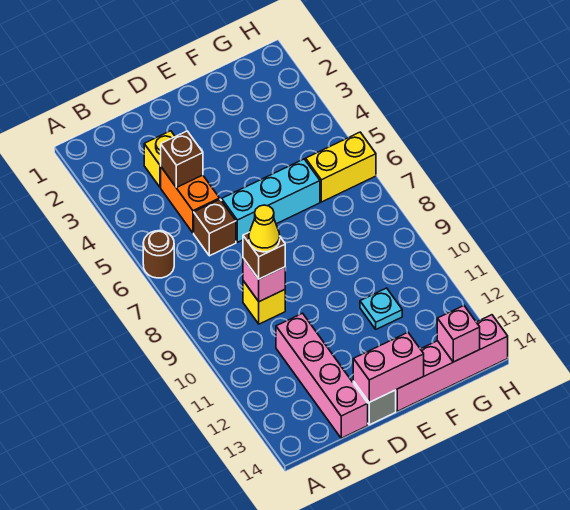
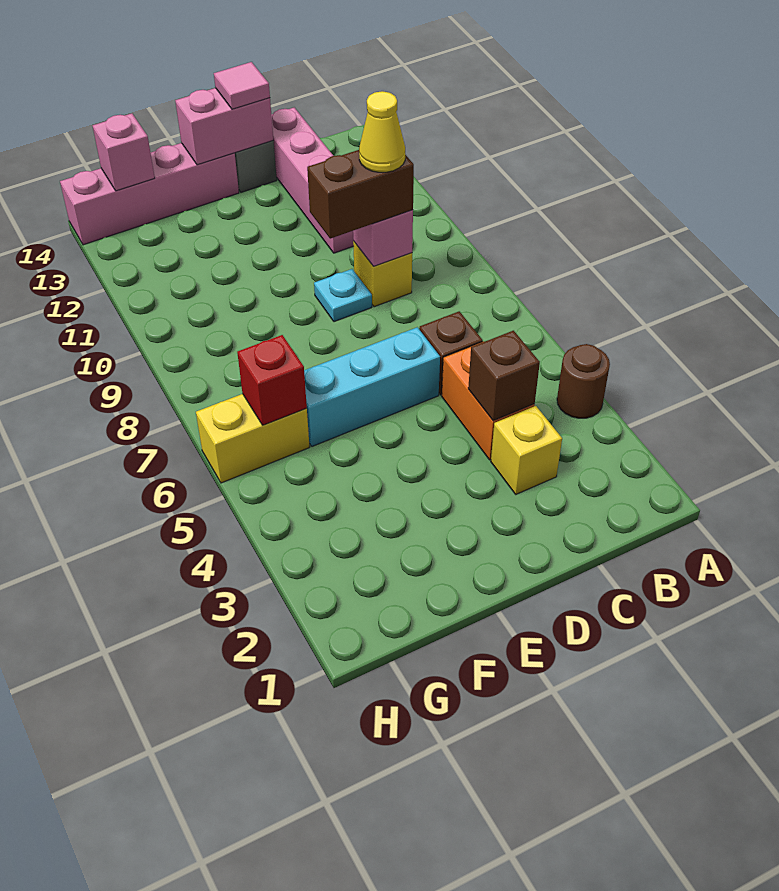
brown round brick A6 level 1 -> brown round brick A4 level 1
brown brick C9 level 3 -> brown brick C9:D9 level 3
none -> pink tile D14 level 3
cyan plate F11 level 1 -> cyan plate D9 level 1
none -> red brick G6 level 2

